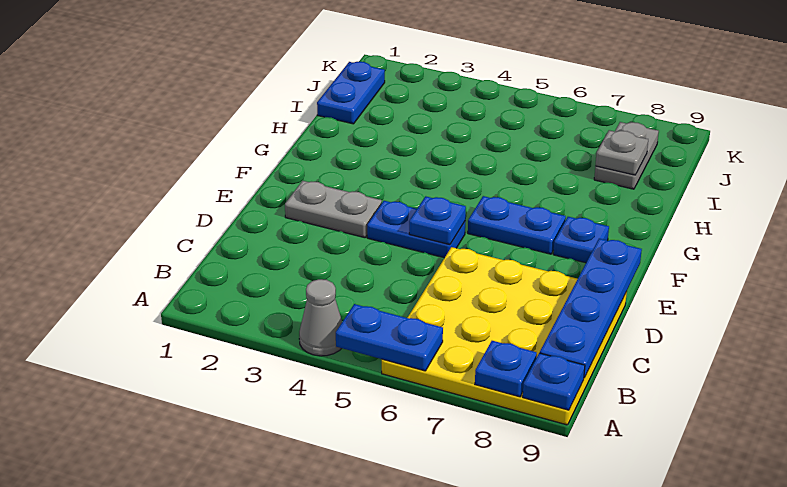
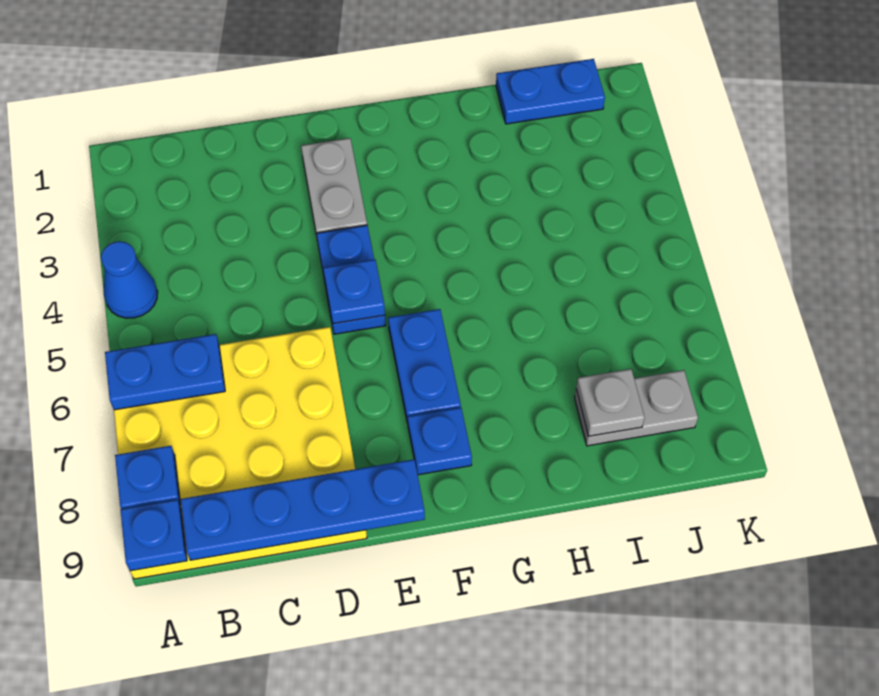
grey cone A4 level 1 -> blue cone A4 level 1
blue plate A5:A6 level 2 -> blue plate A6:B6 level 2

